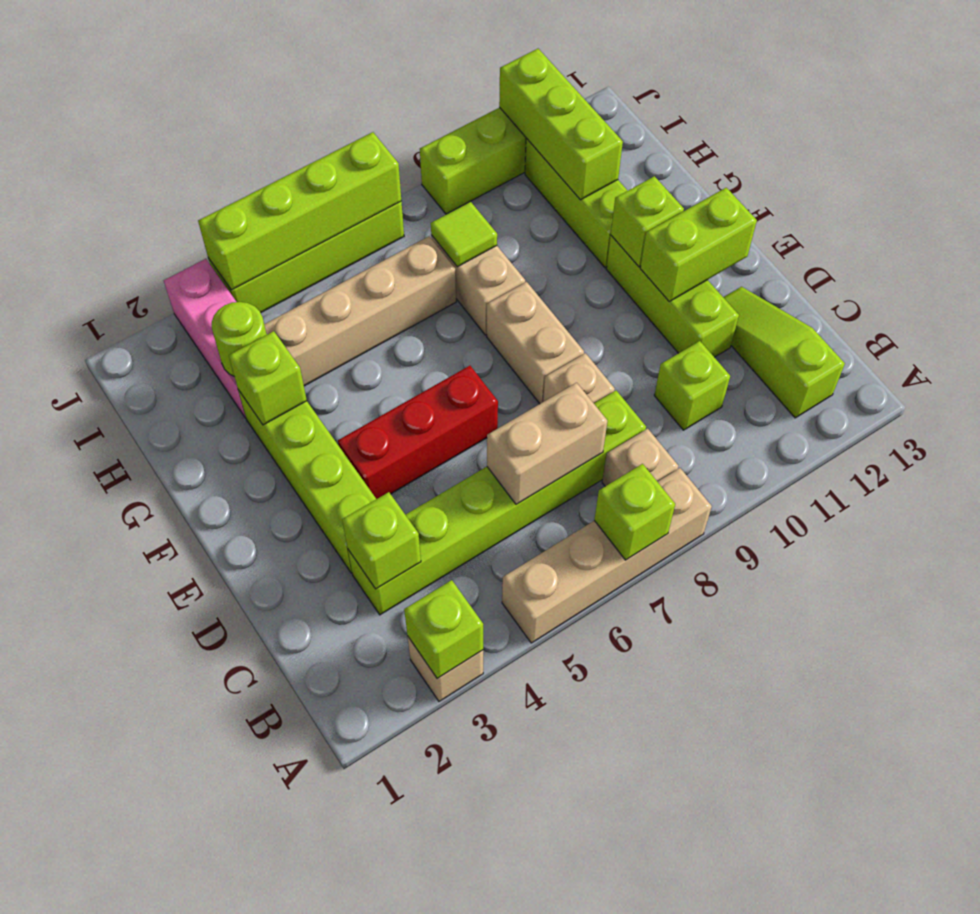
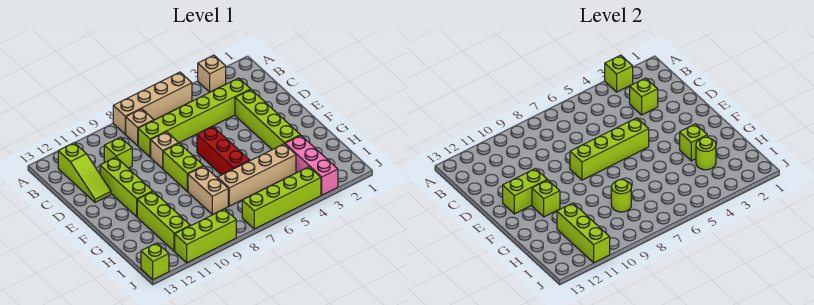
lime brick A7 level 2 -> lime brick J13 level 1
tan brick C6:C7 level 2 -> none
red brick E4:E6 level 1 -> red brick E6:G6 level 1
tan brick E8:F8 level 1 -> lime brick E8:F8 level 1
lime tile H8 level 2 -> lime round brick H8 level 2
lime brick J4:J7 level 2 -> lime brick E5:E8 level 2

